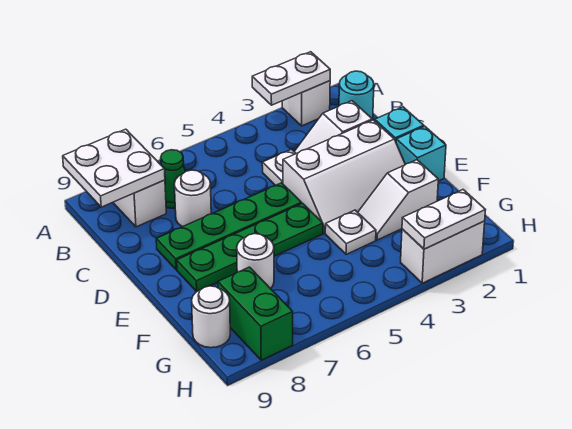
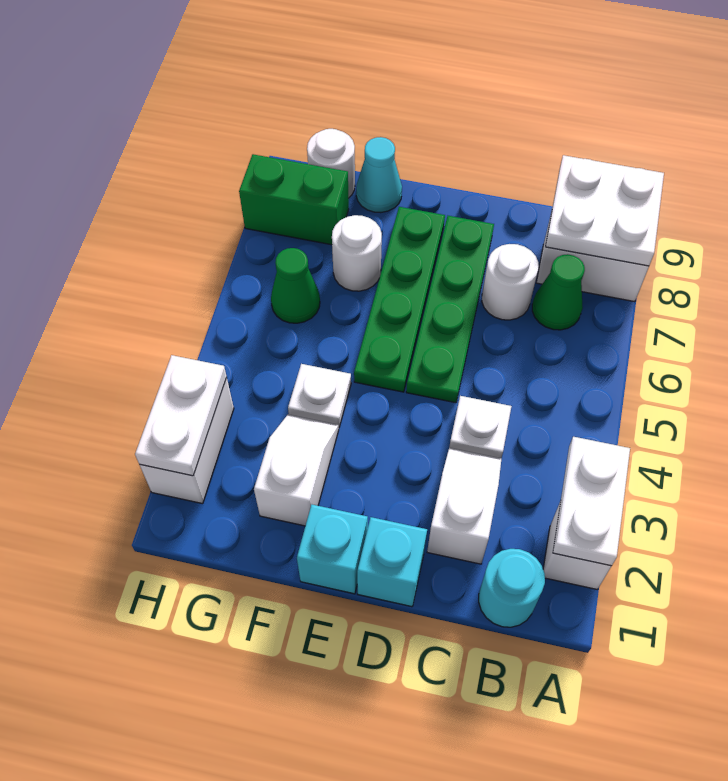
white slope D2:E4 level 1 top D -> none
none -> cyan cone F9 level 1
none -> green cone G6 level 1

